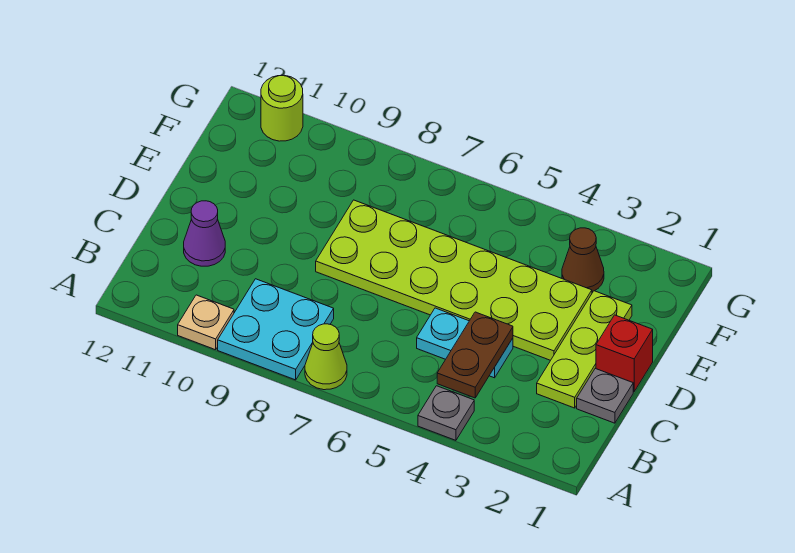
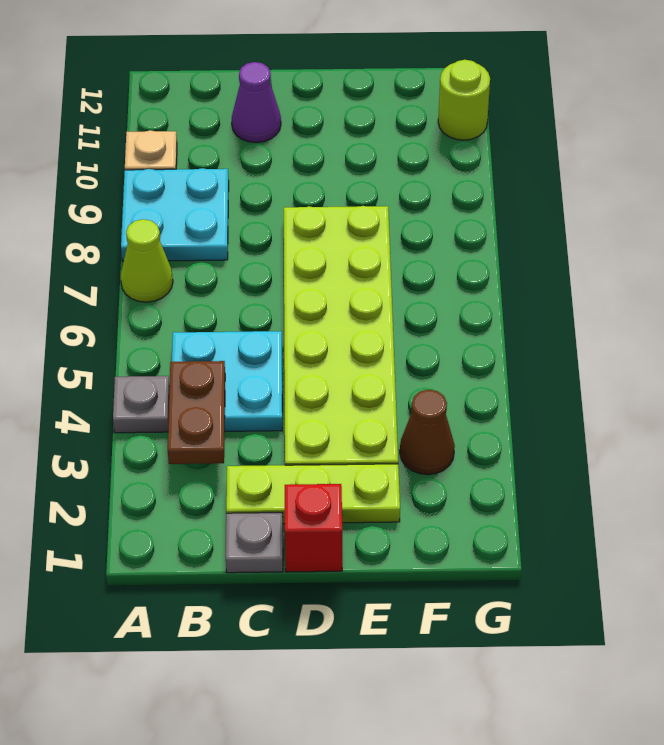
brown plate B4:C4 level 2 -> brown plate B3:B4 level 2
cyan plate C4:C5 level 1 -> cyan plate B4:C5 level 1

